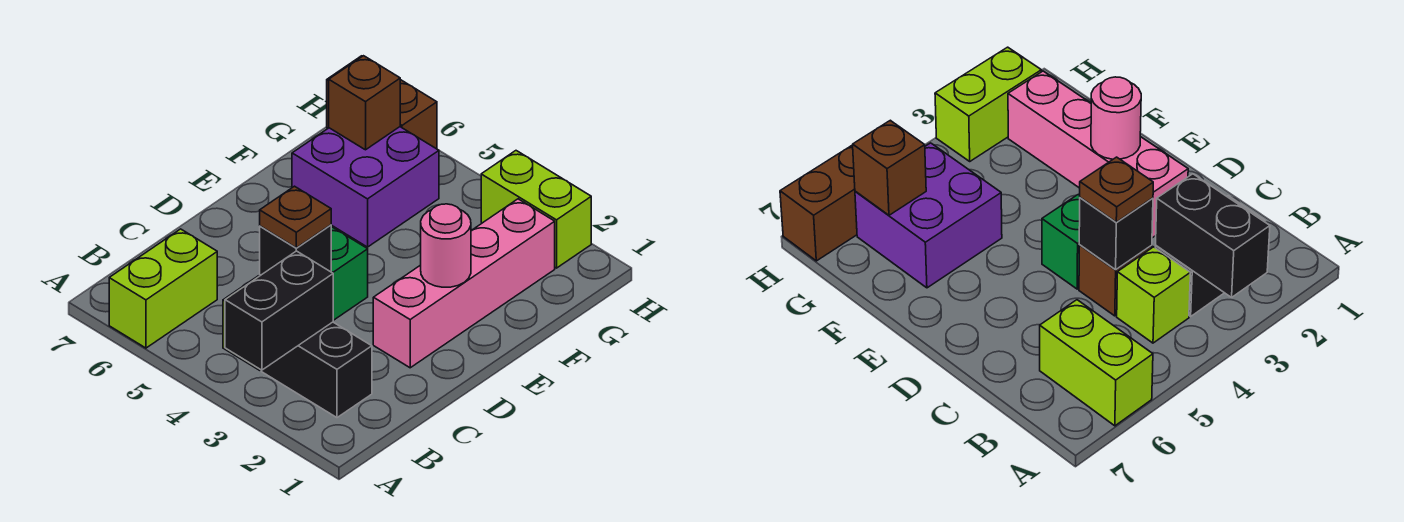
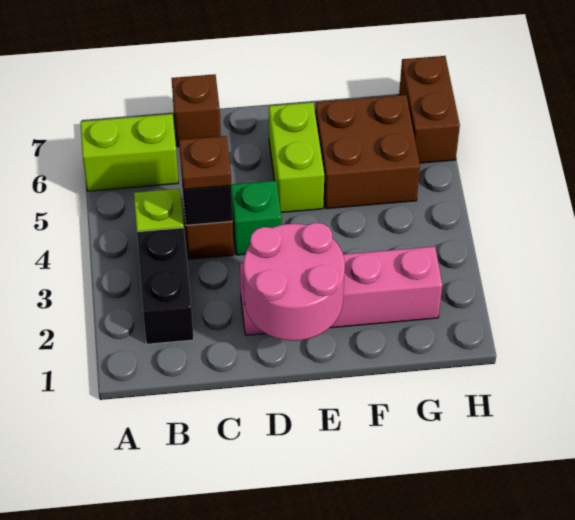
black brick A3:B3 level 2 -> none
pink round brick E2 level 2 -> pink round brick D1:E2 level 2
purple brick F5:G6 level 1 -> brown brick F5:G6 level 1
brown brick G6 level 2 -> brown brick C7 level 1
lime brick H2:H3 level 1 -> lime brick E5:E6 level 1

